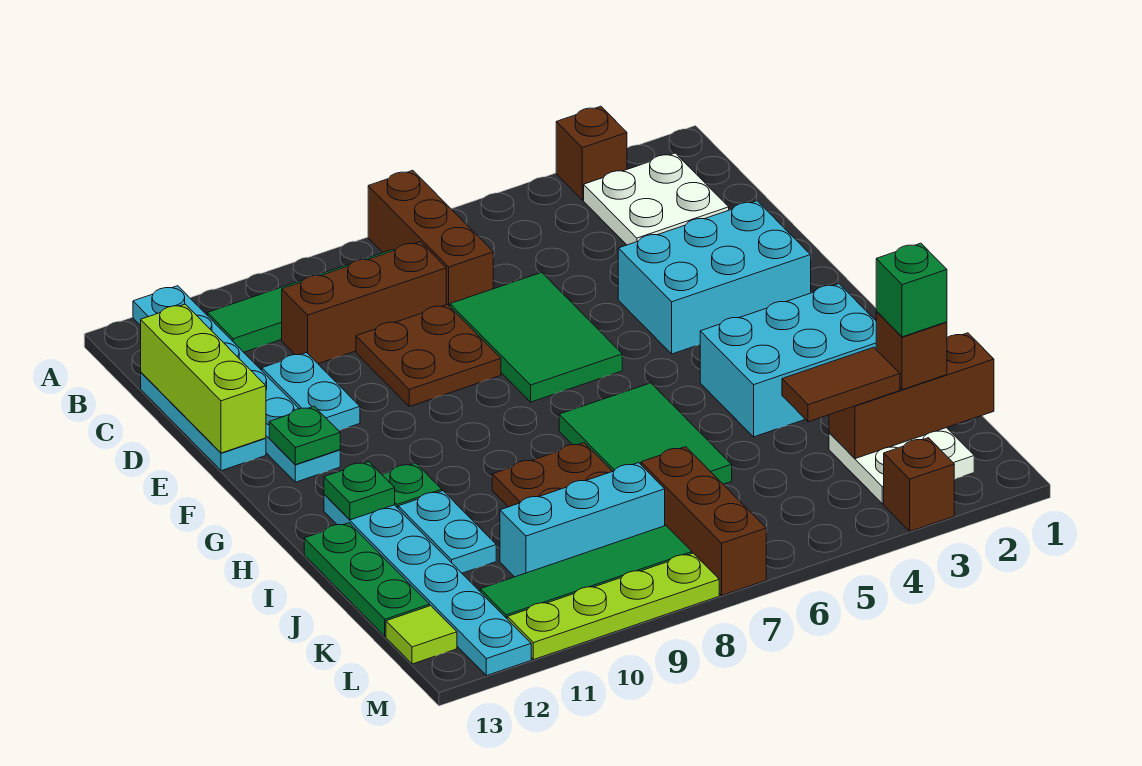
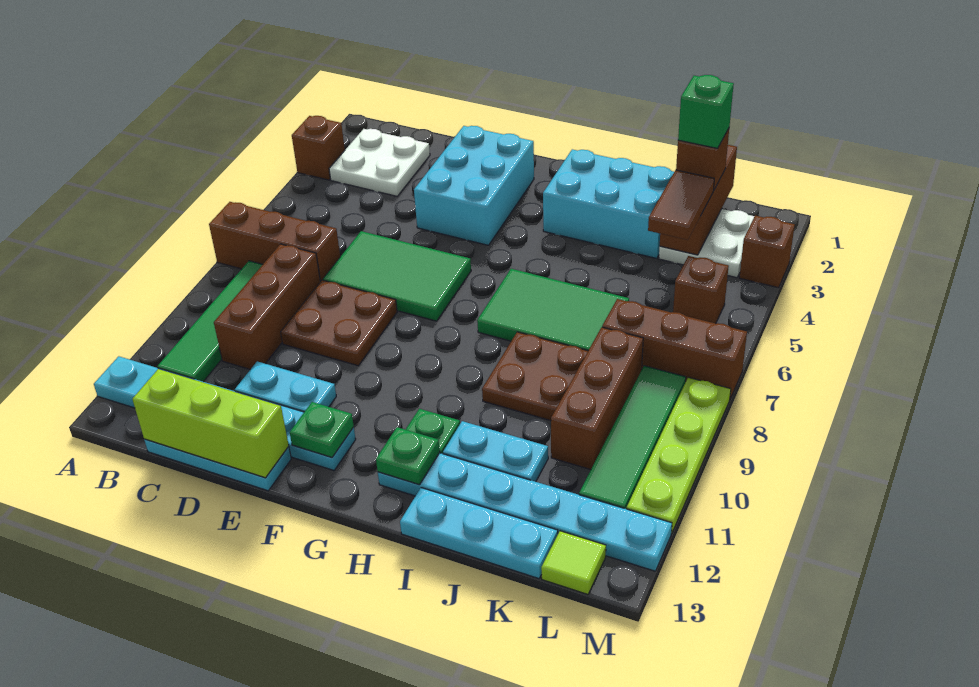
cyan brick H2:I4 level 1 -> cyan brick H2:J3 level 1
green plate I13:K13 level 1 -> cyan plate I13:K13 level 1
cyan brick K8:K10 level 1 -> brown brick K8:K10 level 1
none -> brown brick L5 level 1

